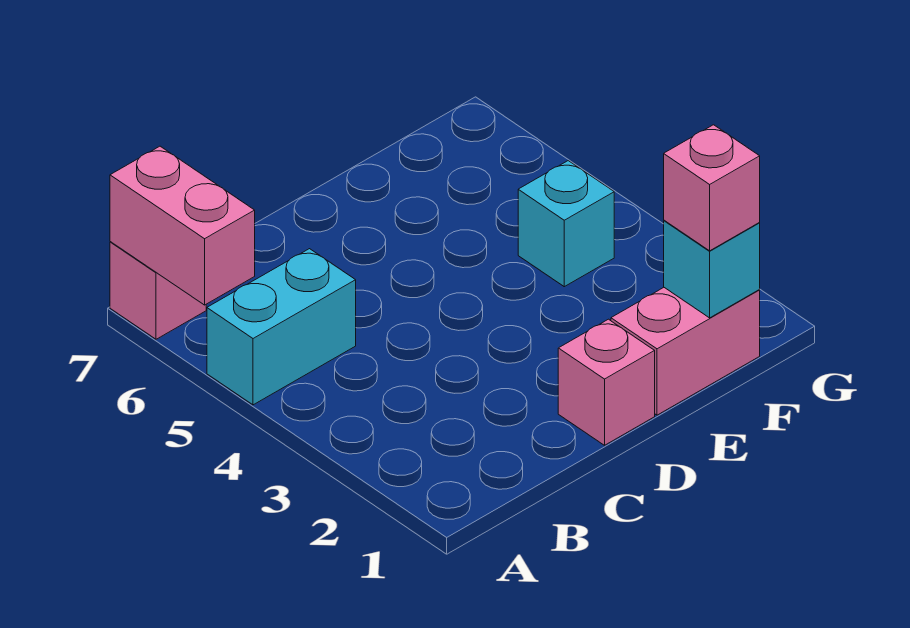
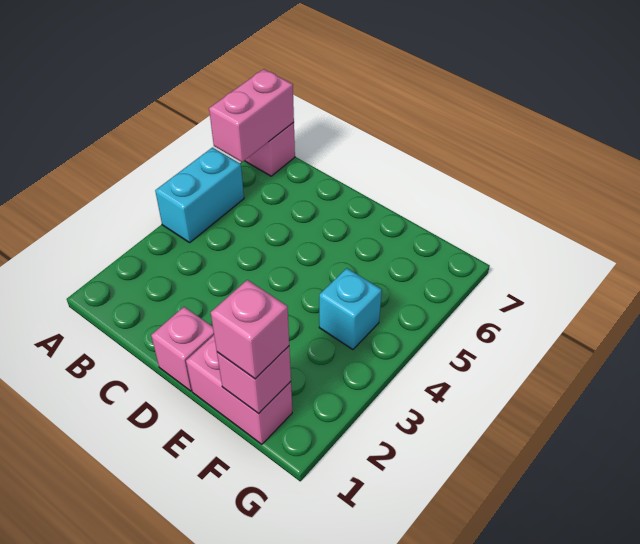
cyan brick A5:B5 level 1 -> cyan brick A4:A5 level 1
cyan brick F1 level 2 -> pink brick F1 level 2

